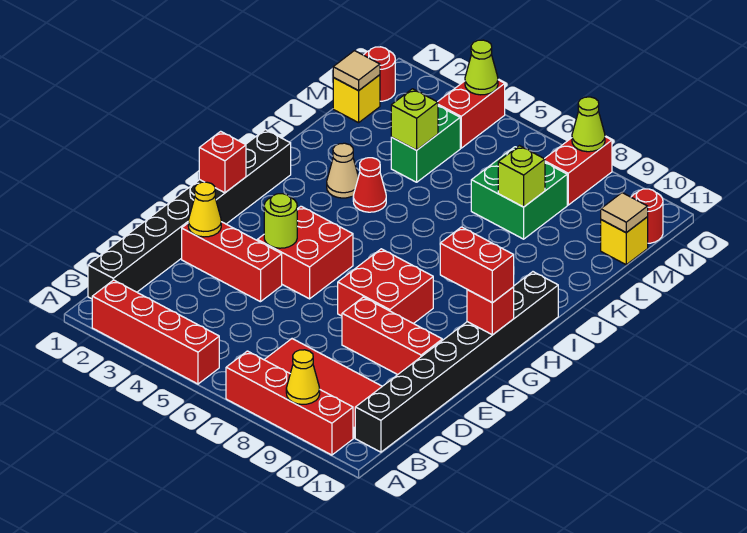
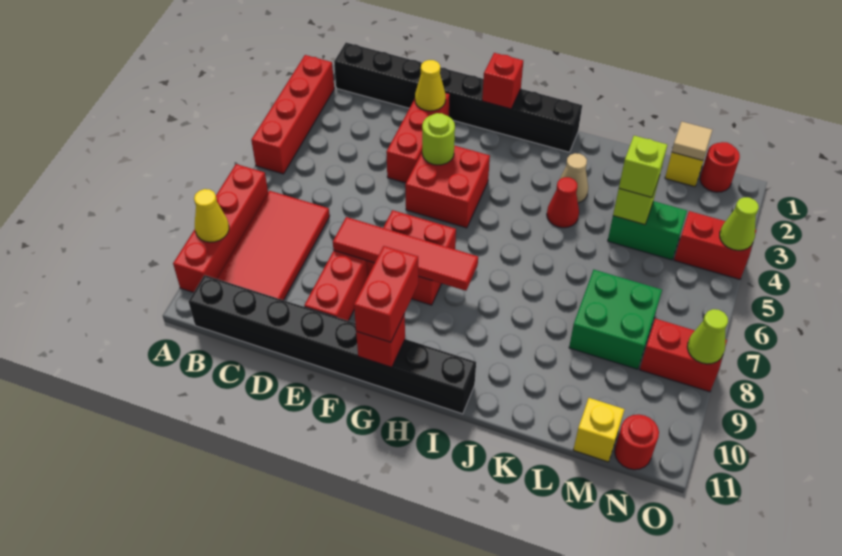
none -> red tile E8:H8 level 2
lime brick L8 level 2 -> lime brick L4 level 3
tan tile M11 level 2 -> none

